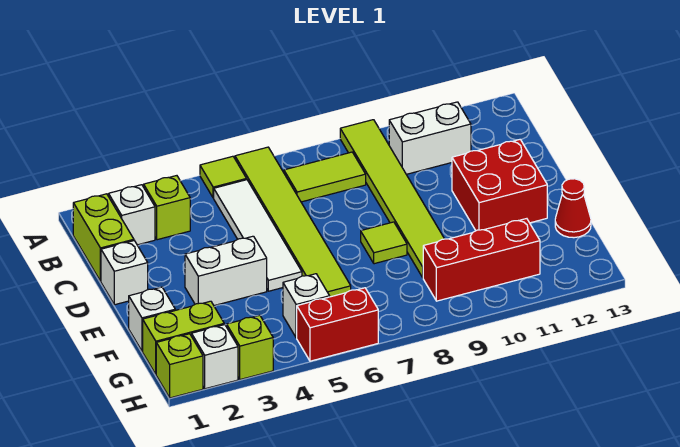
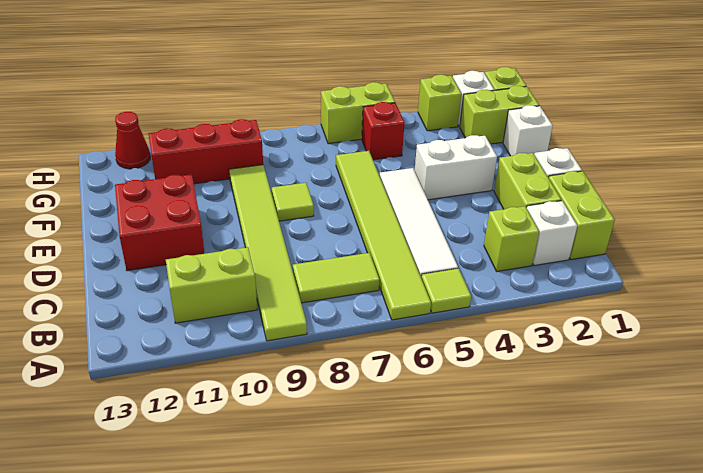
white brick B10:B11 level 1 -> lime brick B10:B11 level 1
none -> lime brick C2:D2 level 1
red cone F13 level 1 -> red cone H12 level 1
white brick G5 level 1 -> red brick G5 level 1
red brick H5:H6 level 1 -> lime brick H5:H6 level 1

